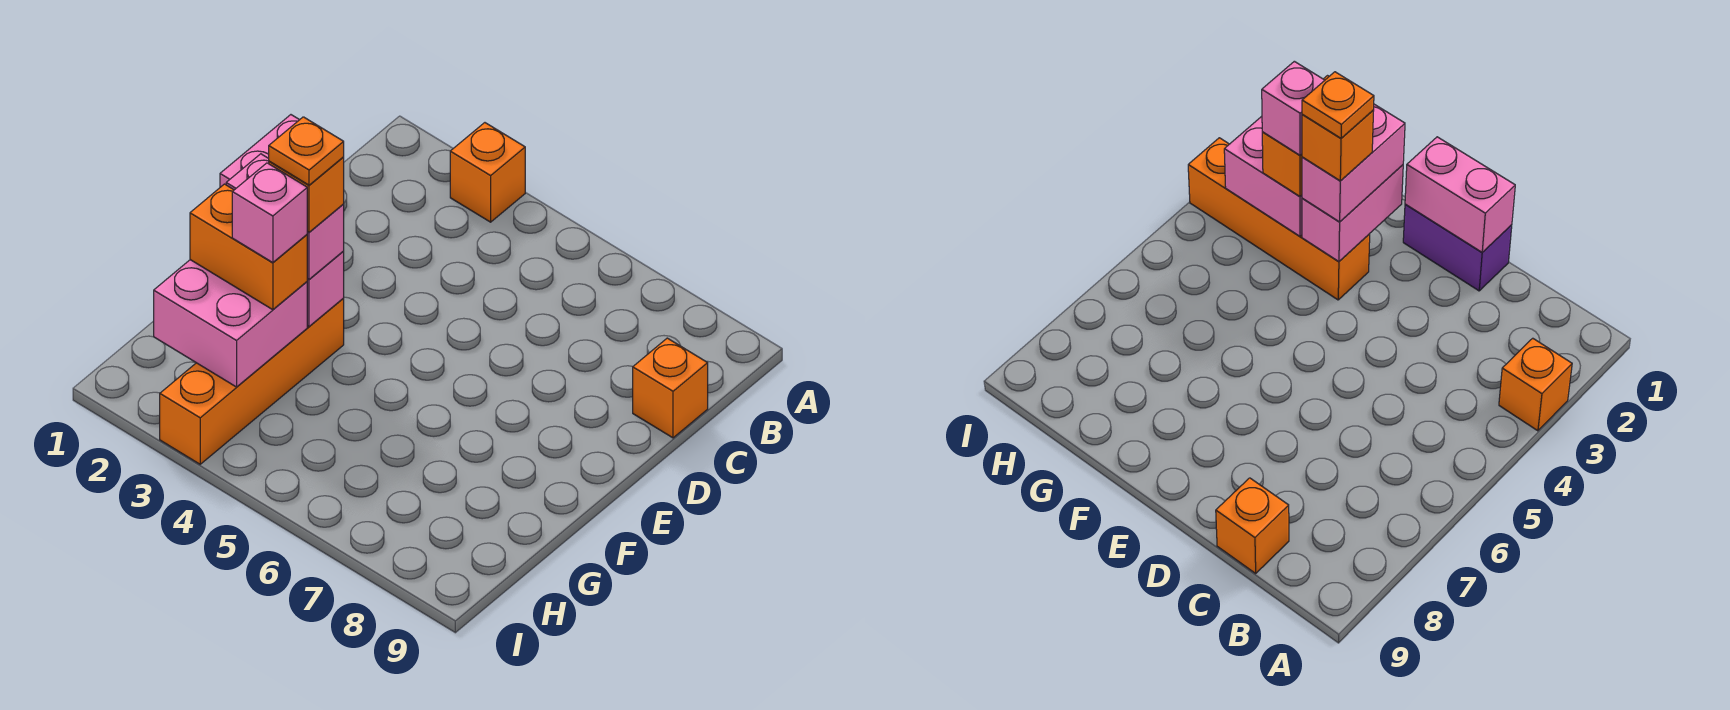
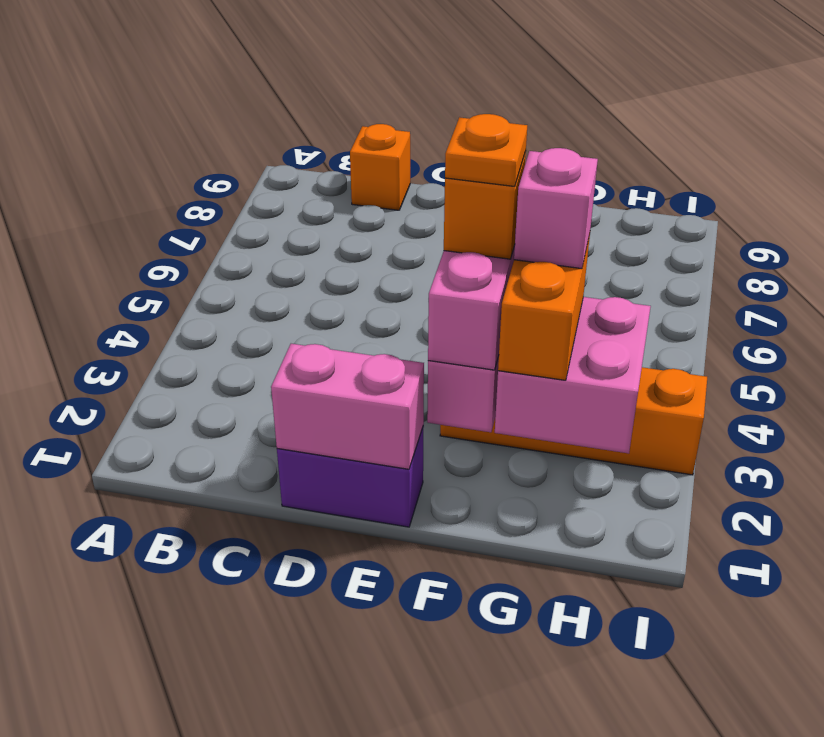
orange brick A3 level 1 -> none

